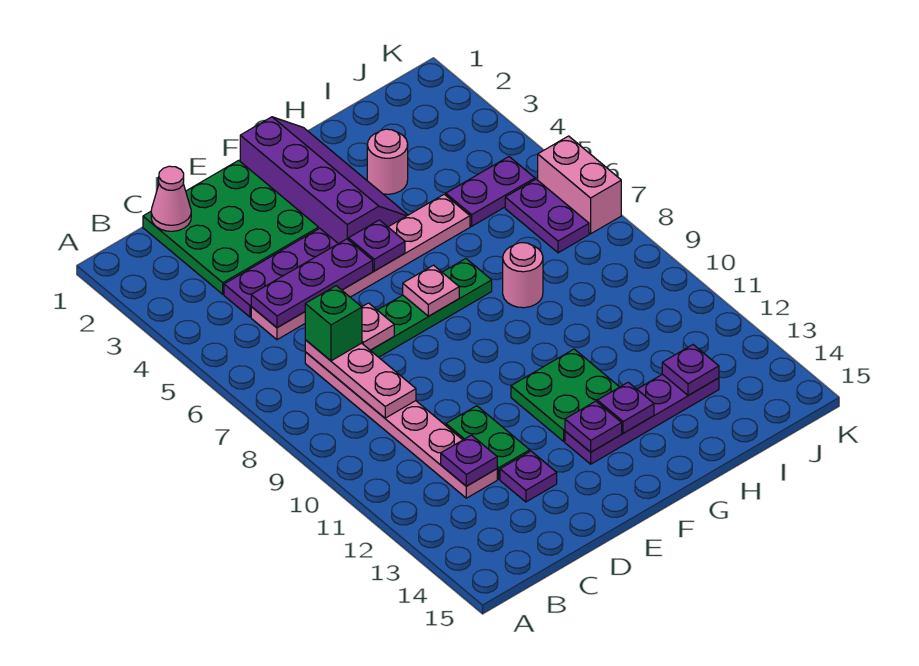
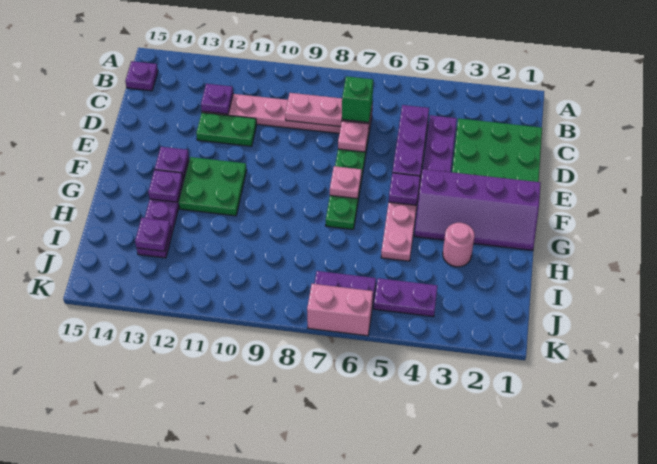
pink cone C1 level 2 -> none
purple plate D13 level 1 -> purple plate B15 level 1
pink round brick H8 level 1 -> none
purple plate I5:J5 level 1 -> purple plate J4:J5 level 1

